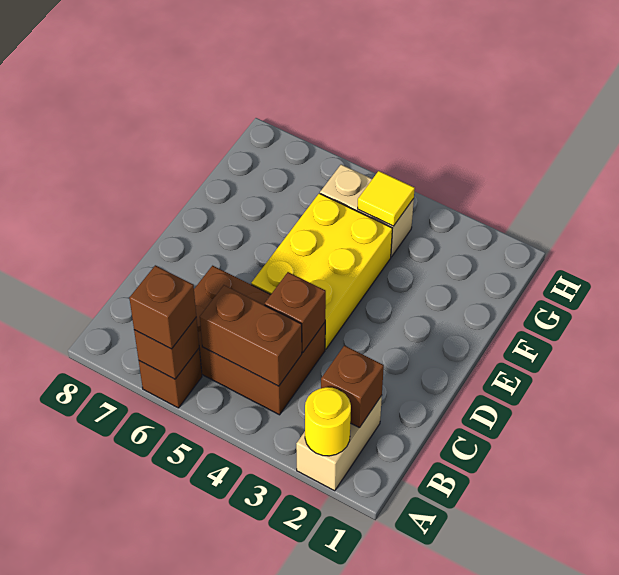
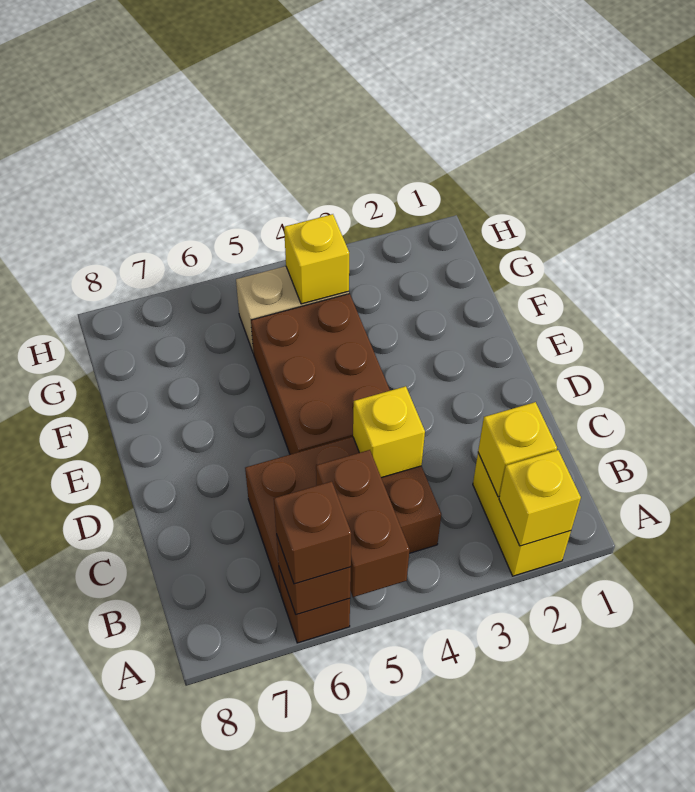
tan brick A2:B2 level 1 -> yellow brick A2:B2 level 1
yellow round brick A2 level 2 -> yellow brick A2 level 2
brown brick B2 level 2 -> yellow brick B2 level 2
brown brick B4:B5 level 2 -> brown brick A5:B5 level 2
brown brick C4 level 2 -> yellow brick C4 level 2
yellow brick D4:F5 level 1 -> brown brick D4:F5 level 1
yellow tile G4 level 2 -> yellow brick G4 level 2

